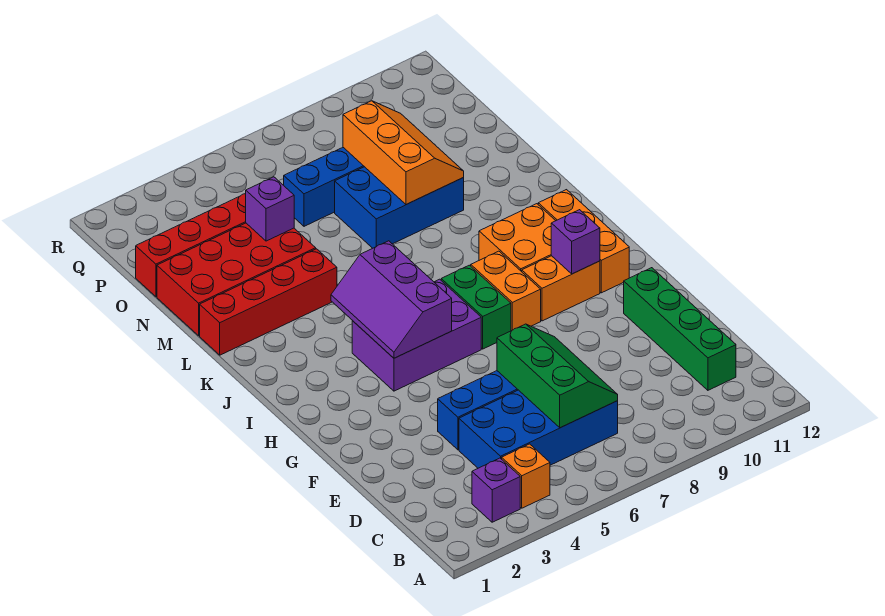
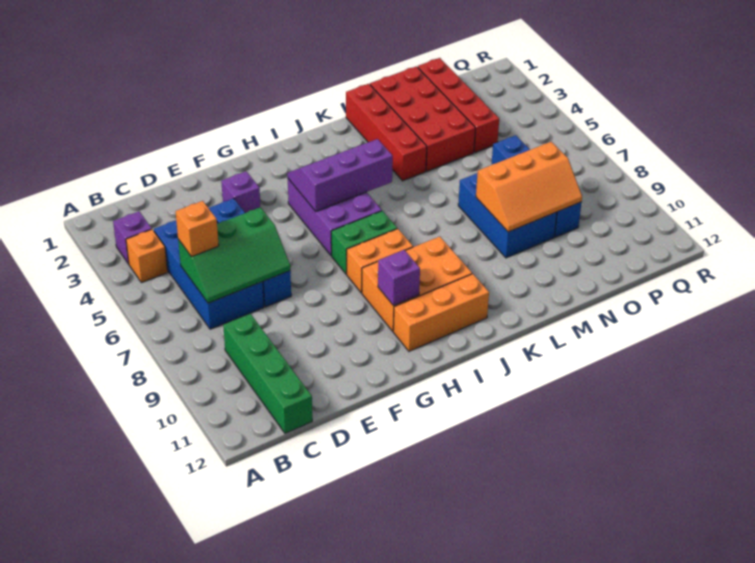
none -> orange brick C6 level 3
green brick C11:F11 level 1 -> green brick C9:C12 level 1
purple brick N4 level 2 -> purple brick F3 level 1

